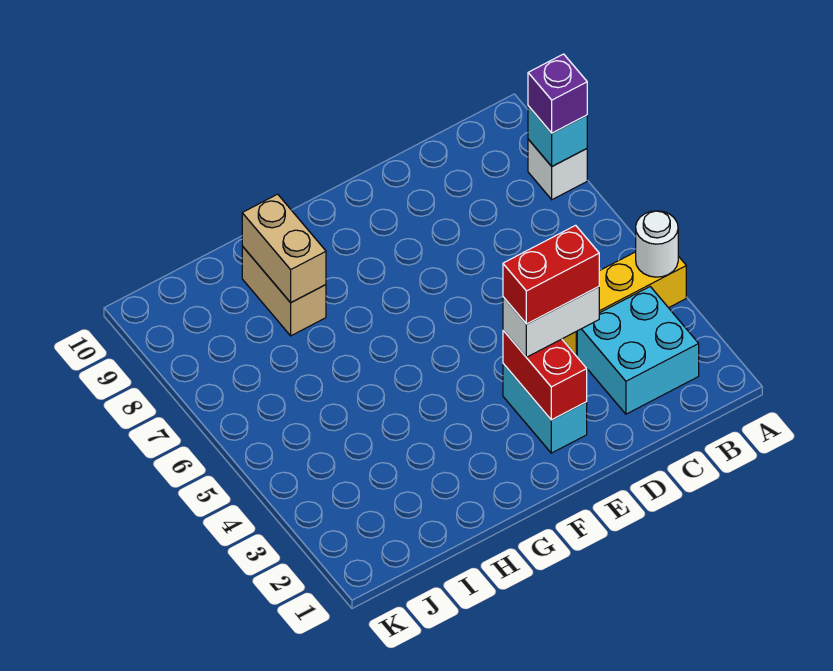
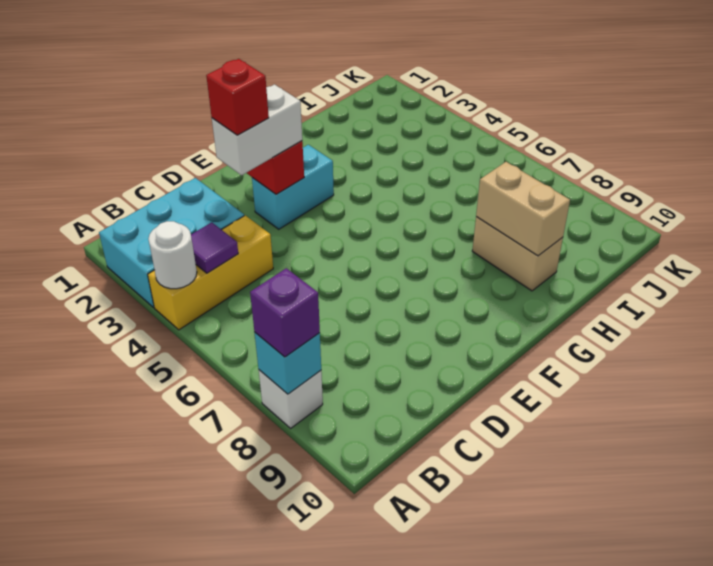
cyan brick B2:C3 level 1 -> cyan brick A2:C3 level 1
none -> purple tile B4 level 2
red brick D3:E3 level 4 -> red brick D3 level 4
cyan brick E2:E3 level 1 -> cyan brick E3:F3 level 1

